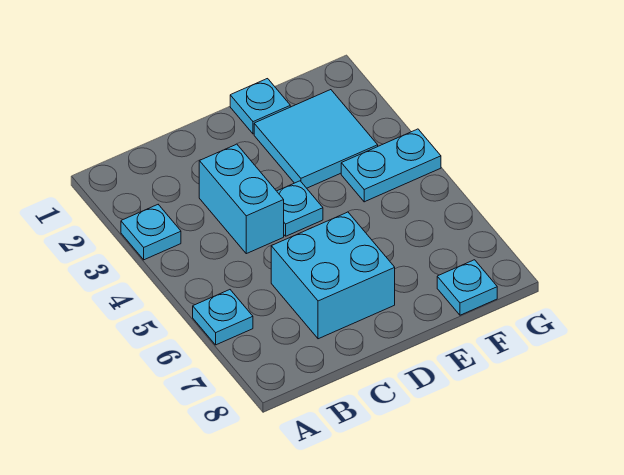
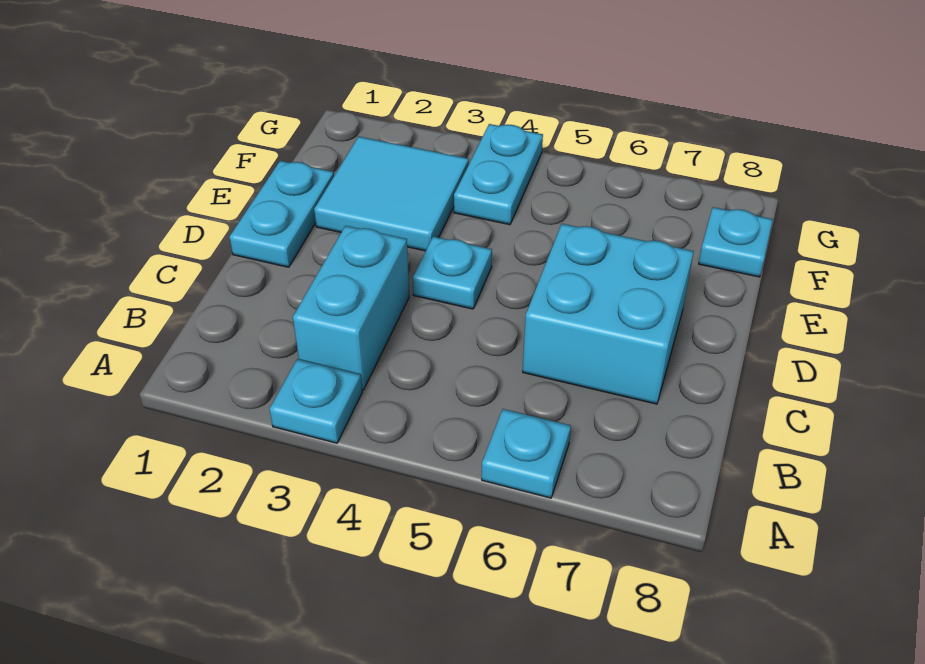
cyan brick C3:C4 level 1 -> cyan brick B3:C3 level 1
cyan plate E1 level 1 -> cyan plate D1:E1 level 1

